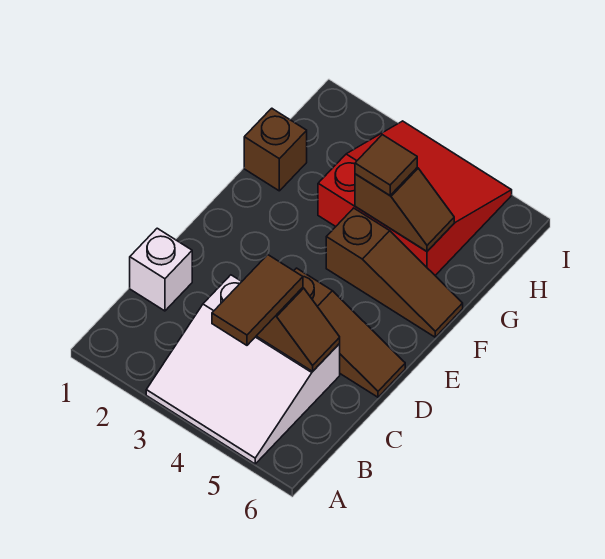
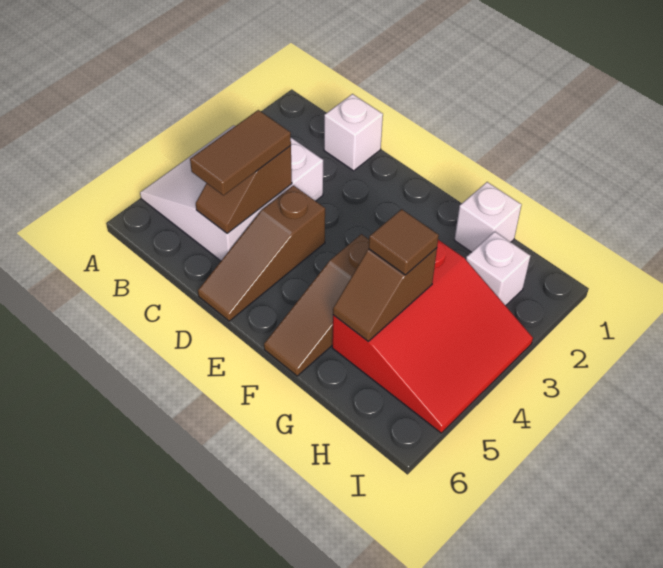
brown tile B4:C4 level 3 -> brown tile C4:C5 level 3
brown brick G1 level 1 -> white brick G1 level 1
none -> white brick H2 level 1

